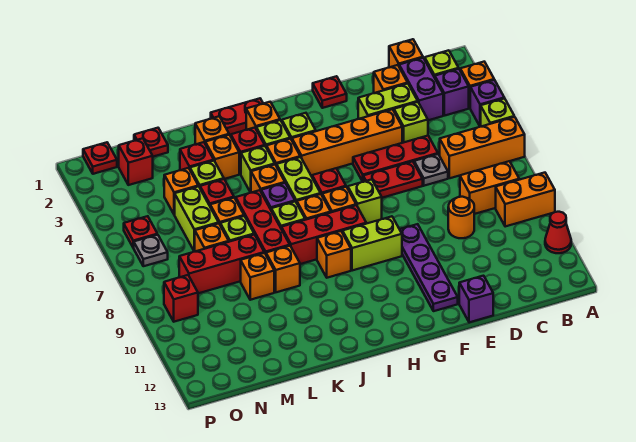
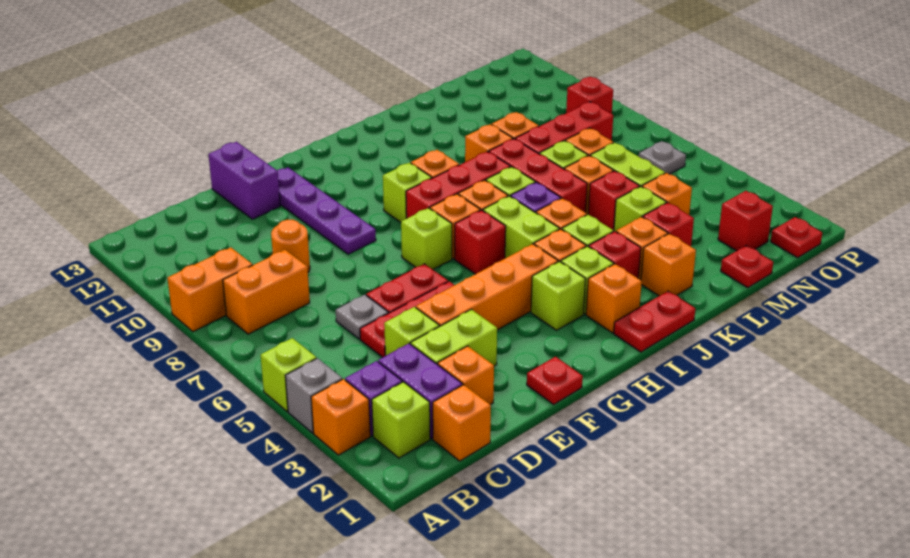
purple brick A4 level 1 -> grey brick A4 level 1
orange brick A6:C6 level 1 -> none
red cone A11 level 1 -> none
purple brick E13 level 1 -> purple brick E12:E13 level 1
lime brick G9:H9 level 1 -> lime brick H9 level 1
red plate O5 level 1 -> none

